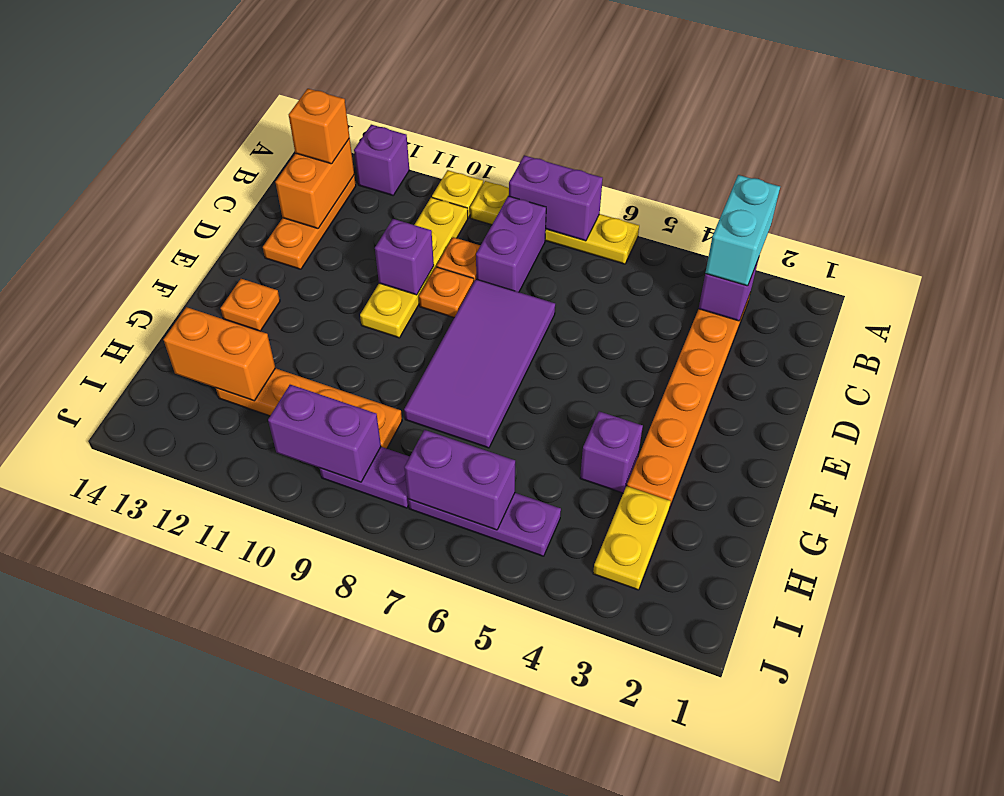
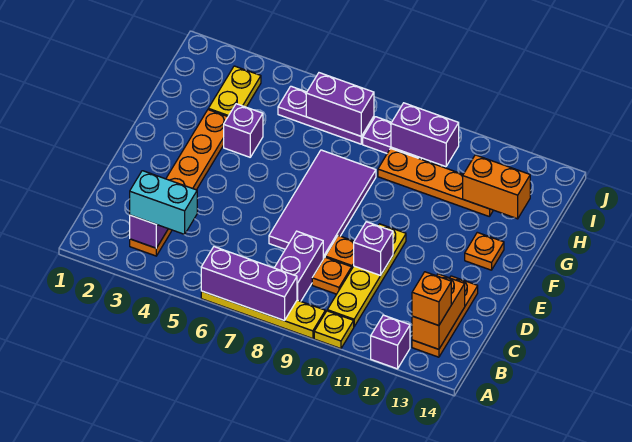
cyan brick A3:B3 level 3 -> cyan brick B3:B4 level 3
purple brick A7:A8 level 2 -> purple brick A6:A8 level 2

